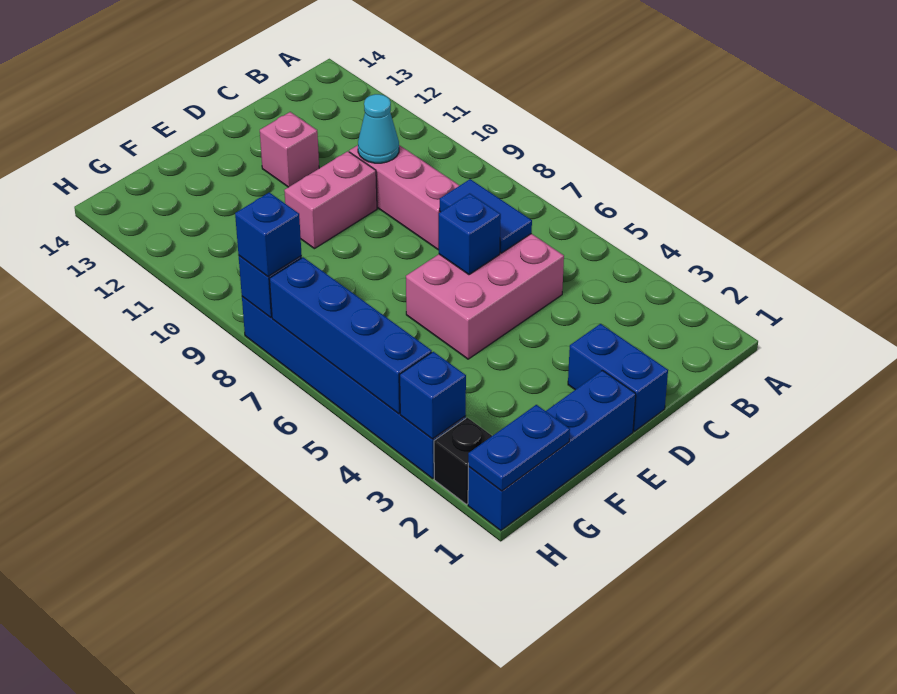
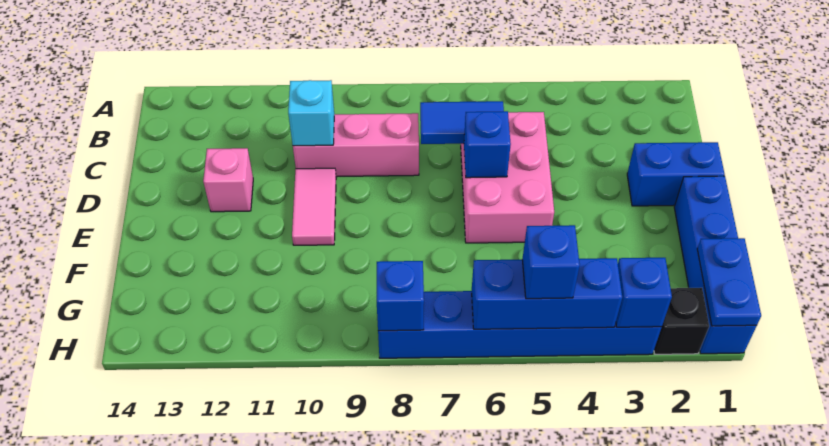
cyan cone C10 level 2 -> cyan brick C10 level 2
pink brick D10:E10 level 1 -> pink tile D10:E10 level 1
blue brick H4:H7 level 2 -> blue brick H4:H6 level 2
blue brick H8 level 3 -> blue brick H5 level 3

